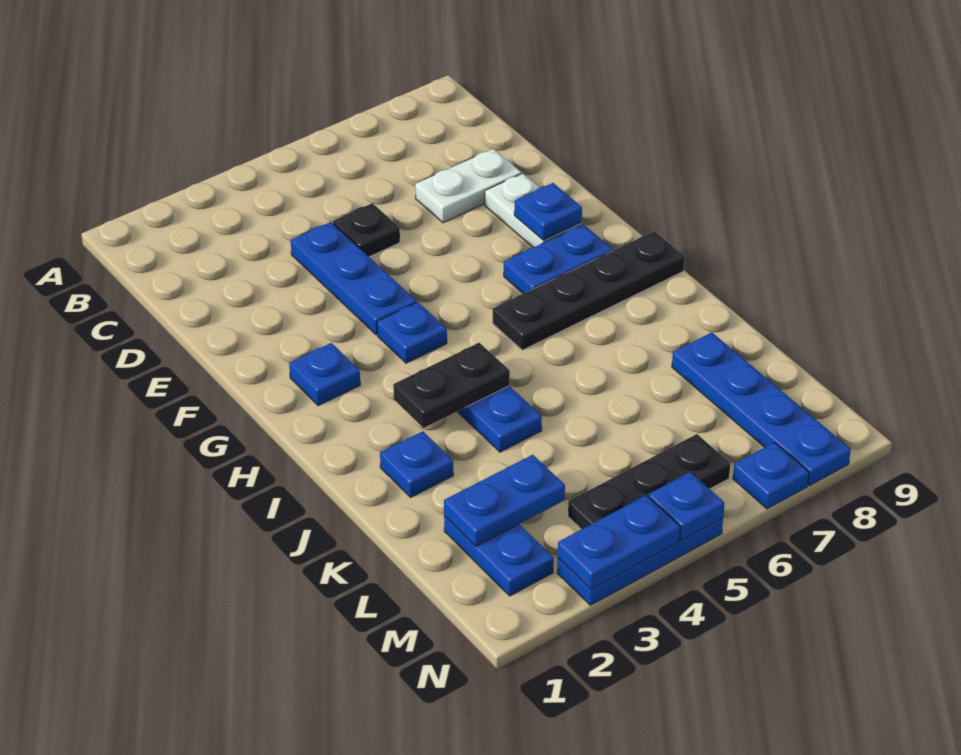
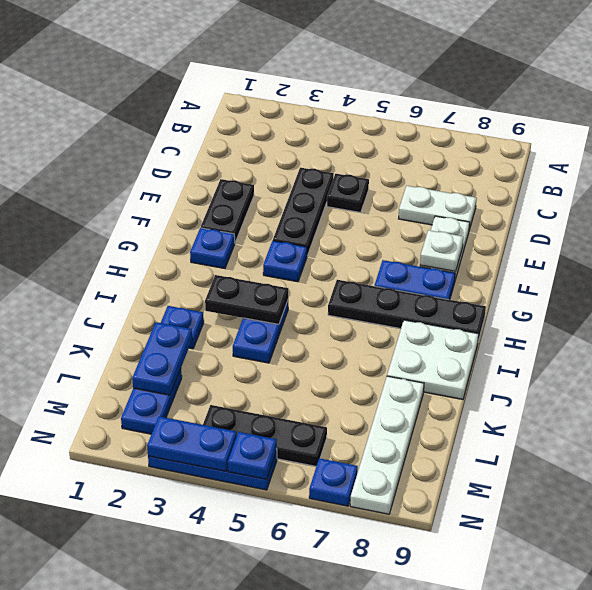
blue plate D4:F4 level 1 -> black plate D4:F4 level 1
none -> black plate E2:F2 level 1
blue plate F8 level 2 -> white plate F8 level 2
none -> white plate I8:J9 level 1
blue plate K8:N8 level 1 -> white plate K8:N8 level 1
blue plate L2:L3 level 2 -> blue plate K2:L2 level 2

